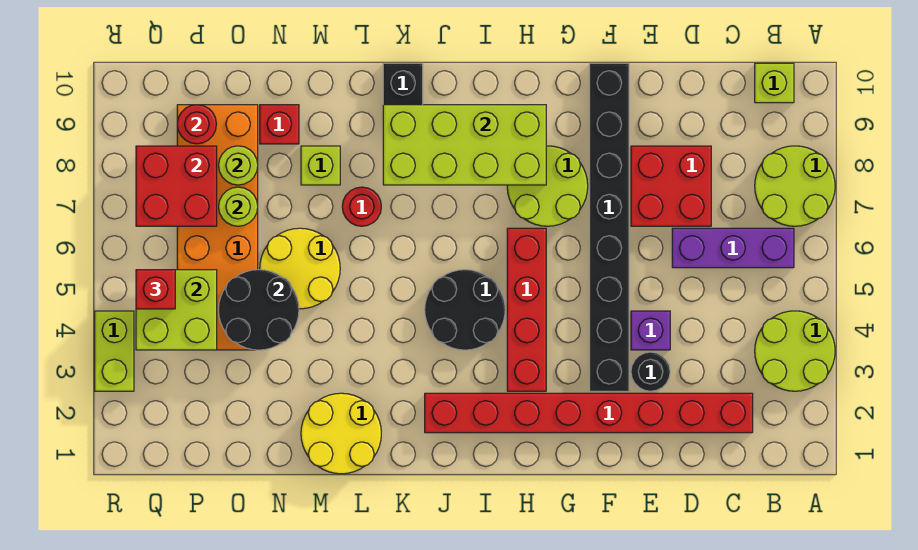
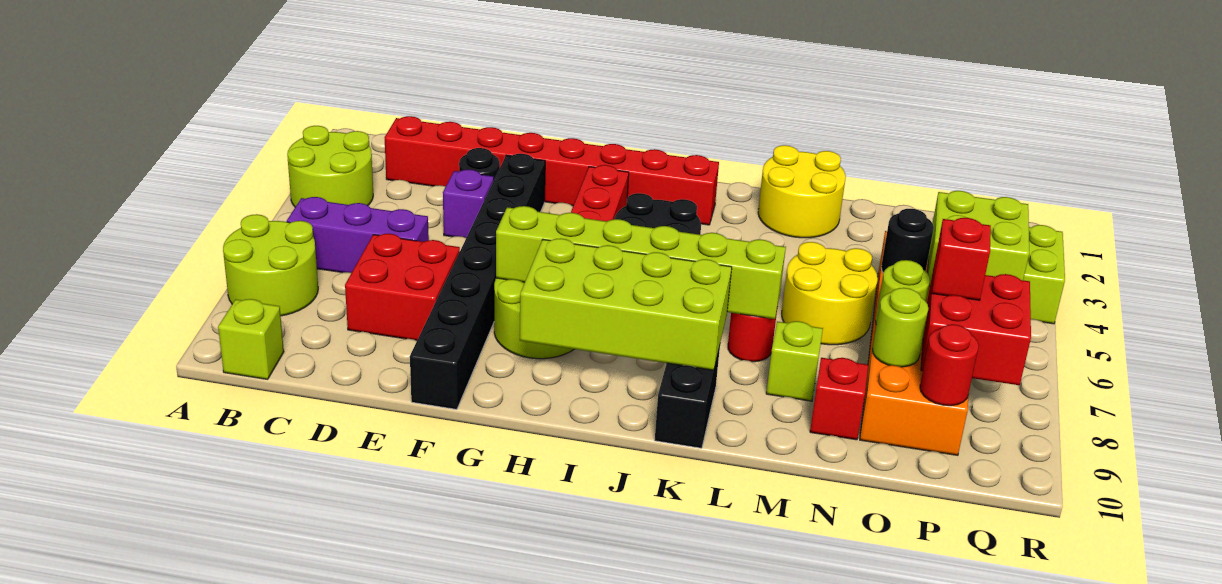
none -> lime brick G7:L7 level 2
black round brick N4:O5 level 2 -> black round brick O5 level 2
red brick Q5 level 3 -> red brick P7 level 3

